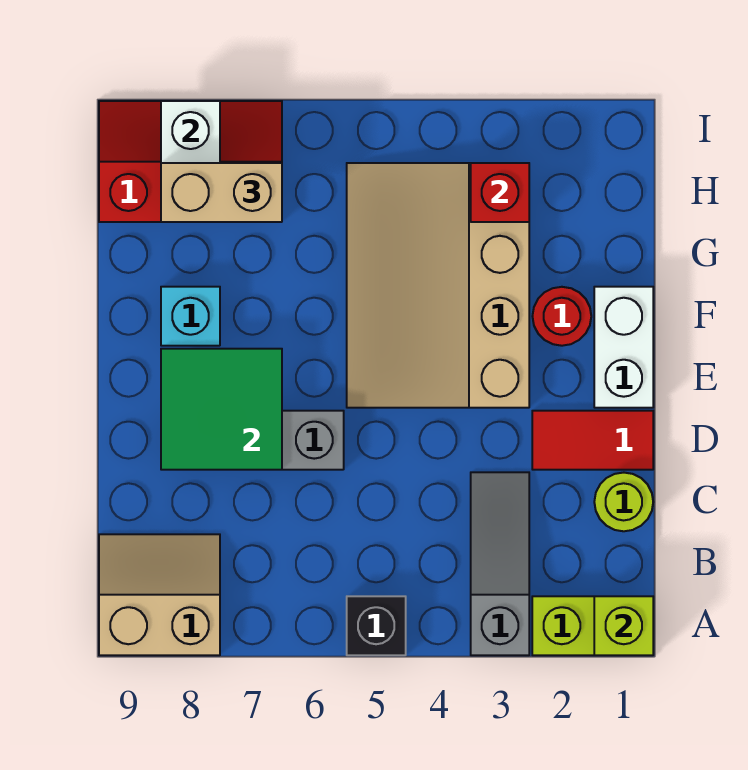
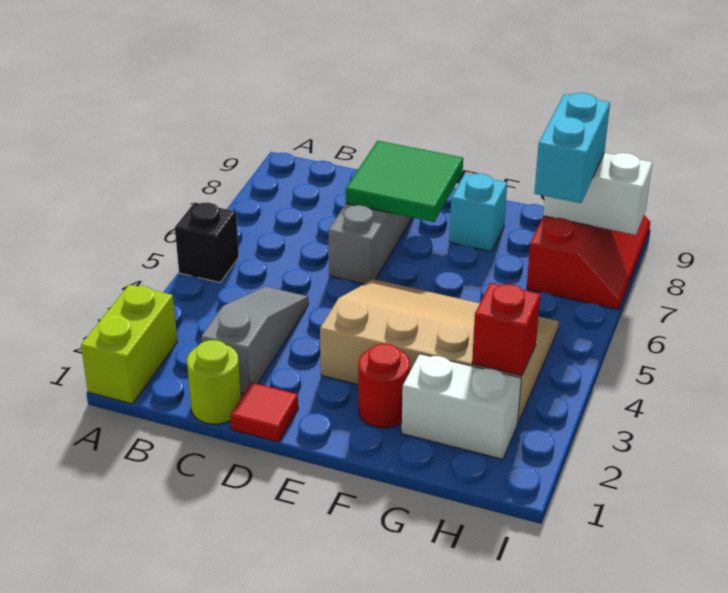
lime brick A1 level 2 -> none
grey slope A3:C3 level 1 top A -> grey slope C2:C4 level 1 top 2
tan slope A8:B9 level 1 top A -> none
red tile D1:D2 level 1 -> red tile D1 level 1
white brick E1:F1 level 1 -> white brick G2:H2 level 1
tan brick H7:H8 level 3 -> cyan brick H7:H8 level 3

